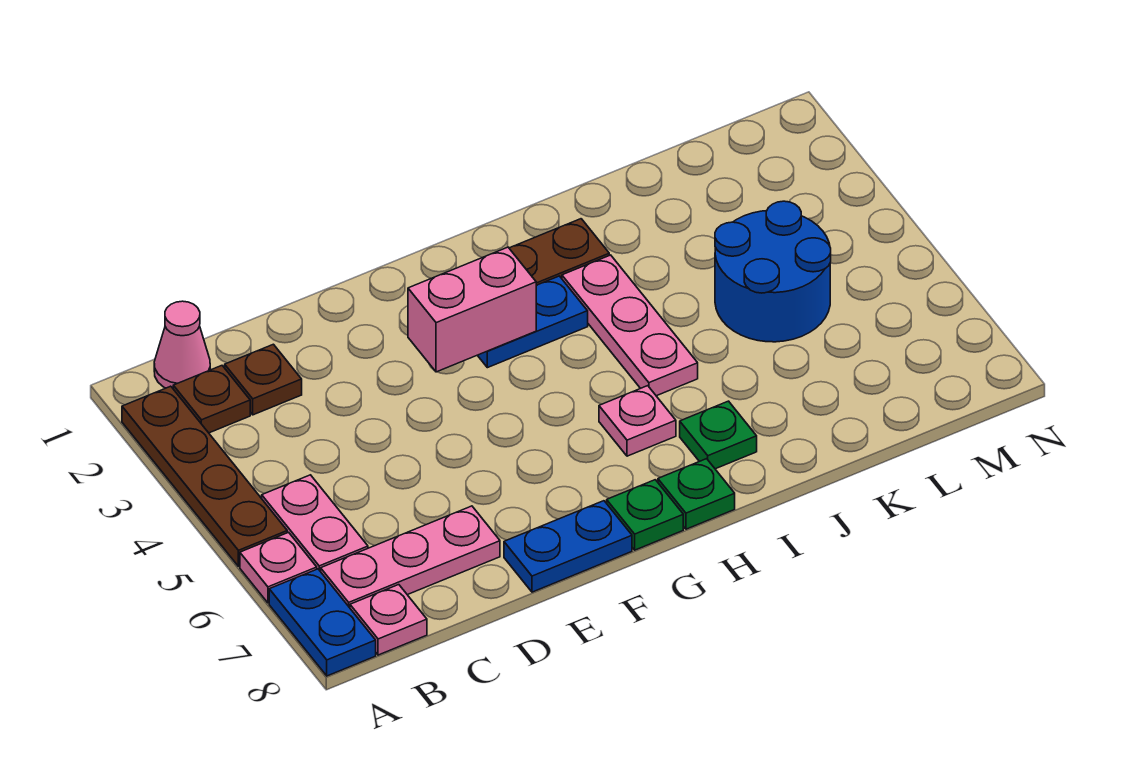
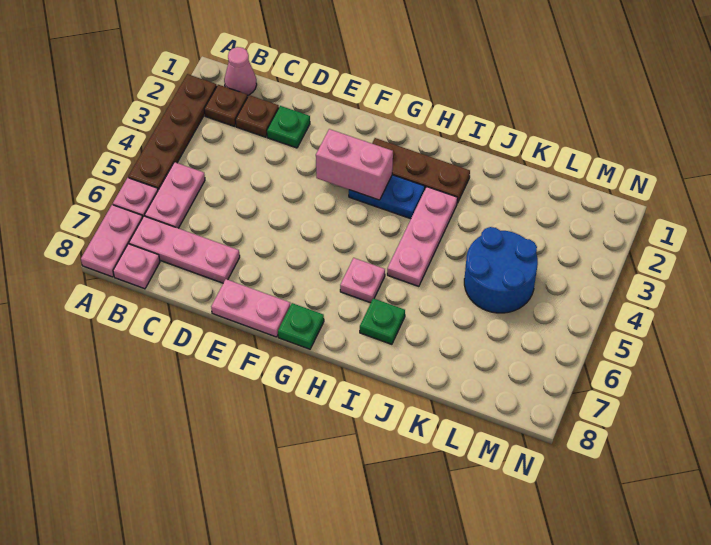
blue plate A7:A8 level 1 -> pink plate A7:A8 level 1
blue plate E8:F8 level 1 -> pink plate E8:F8 level 1
green plate H8 level 1 -> green plate D2 level 1

